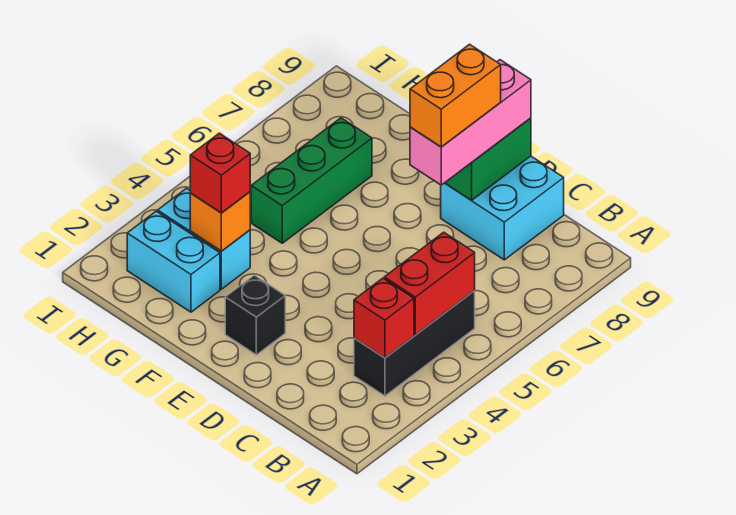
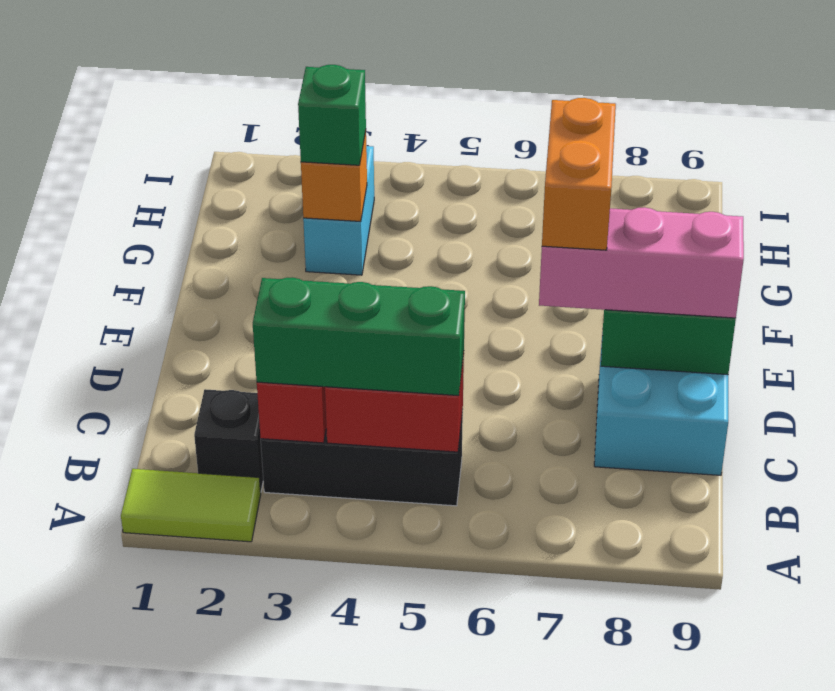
none -> lime tile A1:A2 level 1
orange brick D7:D8 level 4 -> orange brick D7:E7 level 4
black brick E2 level 1 -> black brick B2 level 1
cyan brick G2:H2 level 1 -> none
red brick G3 level 3 -> green brick G3 level 3
green brick G5:G7 level 1 -> green brick B3:B5 level 3

